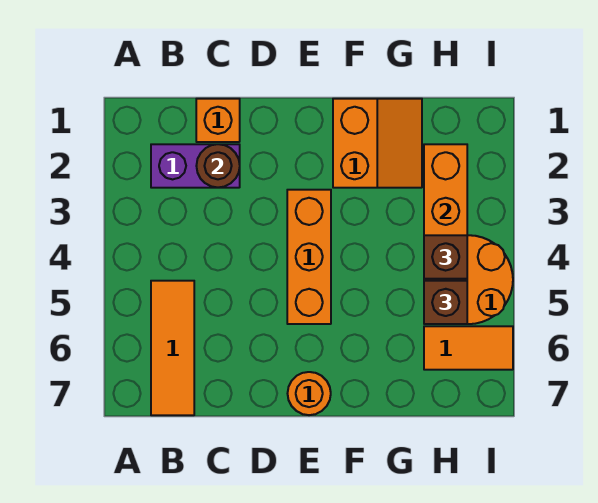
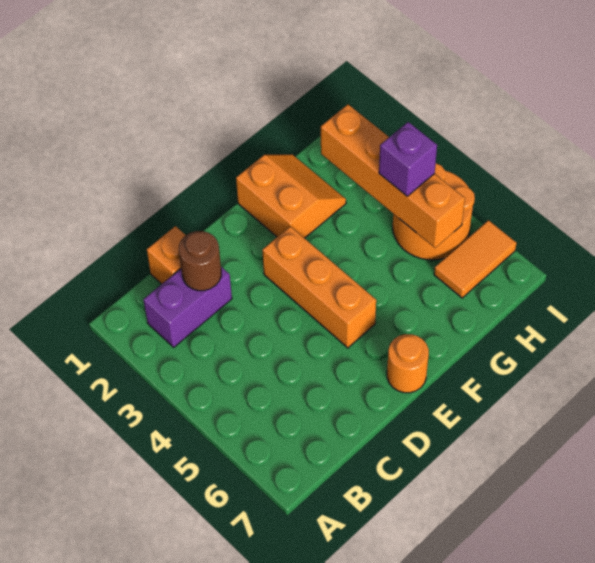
orange tile B5:B7 level 1 -> none
brown brick H4 level 3 -> purple brick H4 level 3
brown brick H5 level 3 -> none

